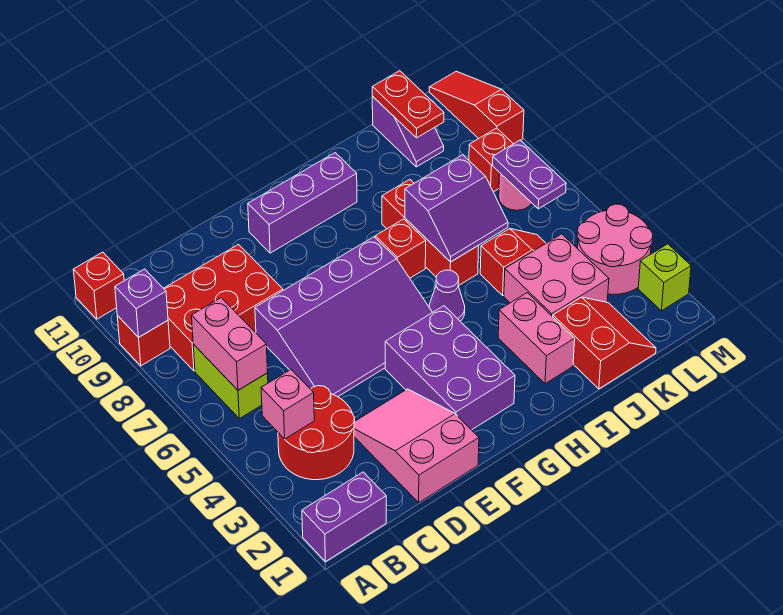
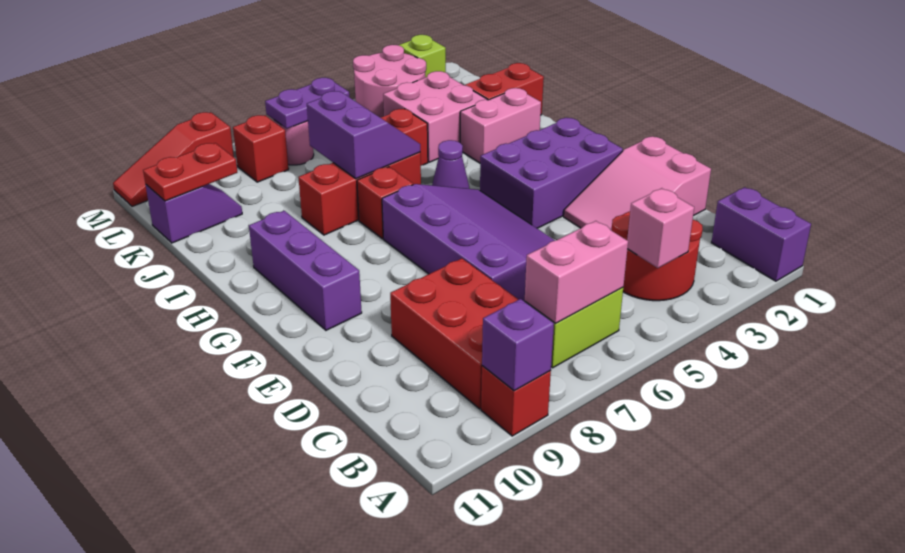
red brick A11 level 1 -> none

